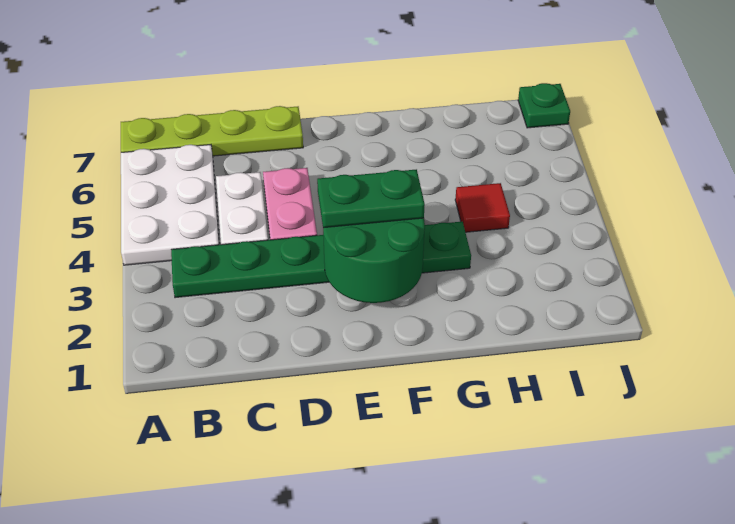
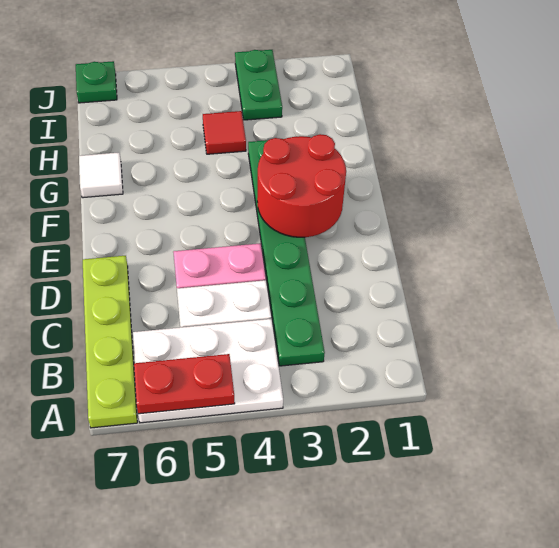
none -> red plate A5:A6 level 2
green round brick E2:F3 level 2 -> red round brick E2:F3 level 2
green plate E3:F3 level 3 -> green plate I3:J3 level 1
none -> white tile G7 level 1

